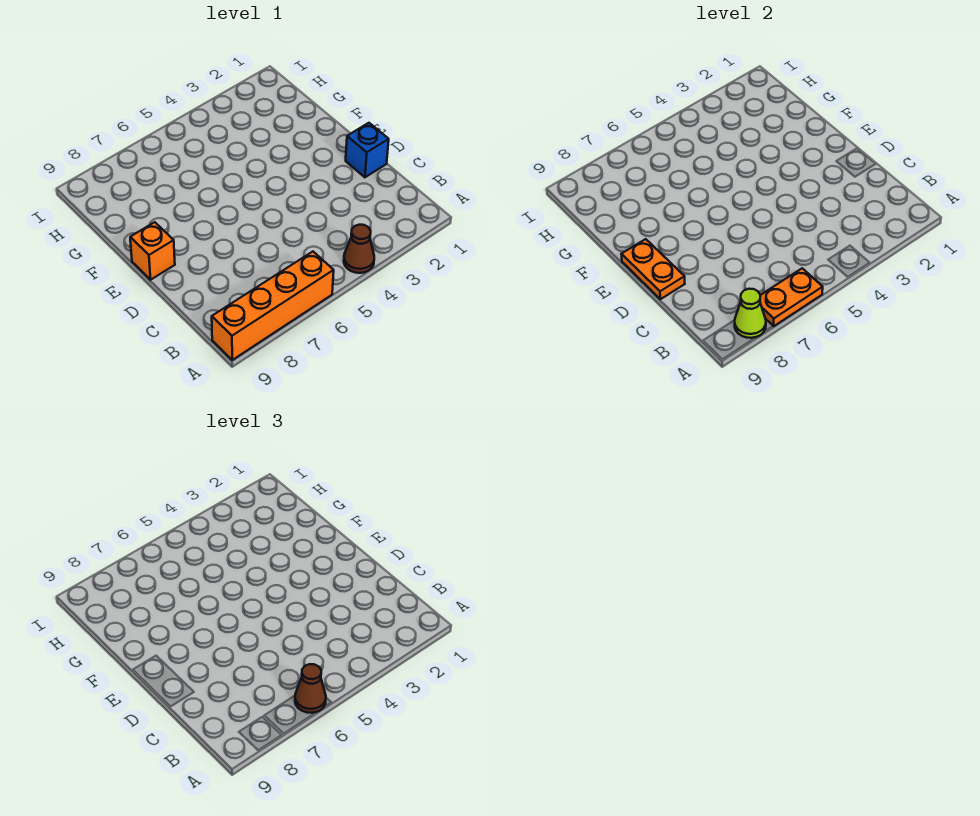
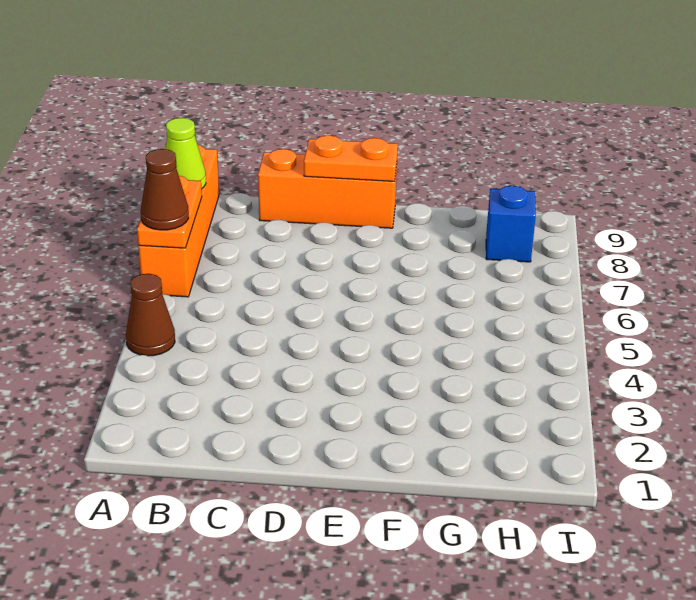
blue brick D1 level 1 -> blue brick H8 level 1
orange brick E9 level 1 -> orange brick C9:E9 level 1

